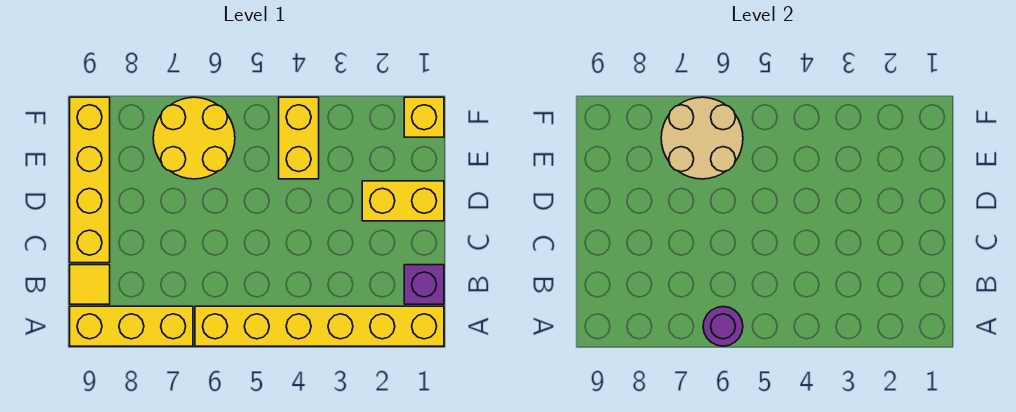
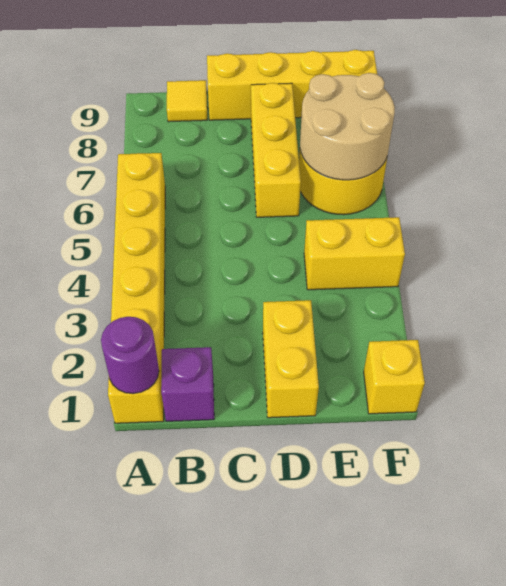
purple round brick A6 level 2 -> purple round brick A1 level 2
yellow brick A7:A9 level 1 -> yellow brick D6:D8 level 1

